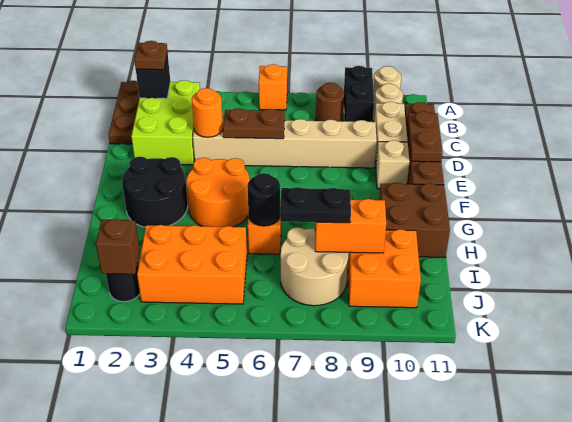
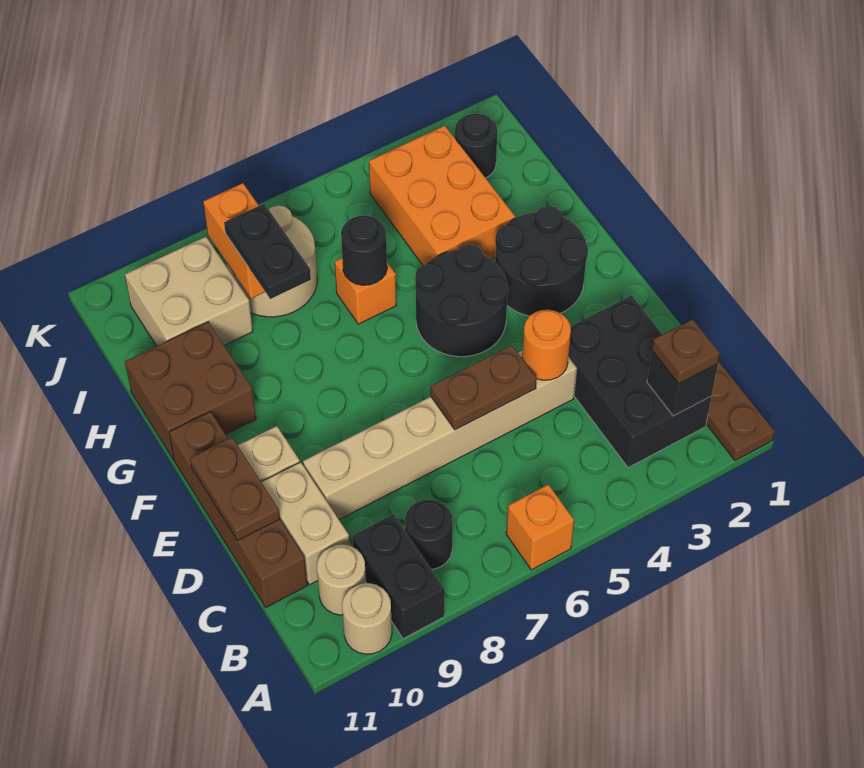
lime brick B2:D3 level 1 -> black brick B2:D3 level 1
brown round brick B8 level 1 -> black round brick B8 level 1
orange round brick F4:G5 level 1 -> black round brick F4:G5 level 1
orange brick I3:J5 level 1 -> orange brick H3:J4 level 1
black plate I7:I8 level 3 -> black plate H8:I8 level 3
orange brick I8:I9 level 2 -> orange brick I8:J8 level 2
orange brick I9:J10 level 1 -> tan brick I9:J10 level 1
brown brick J2 level 2 -> none

